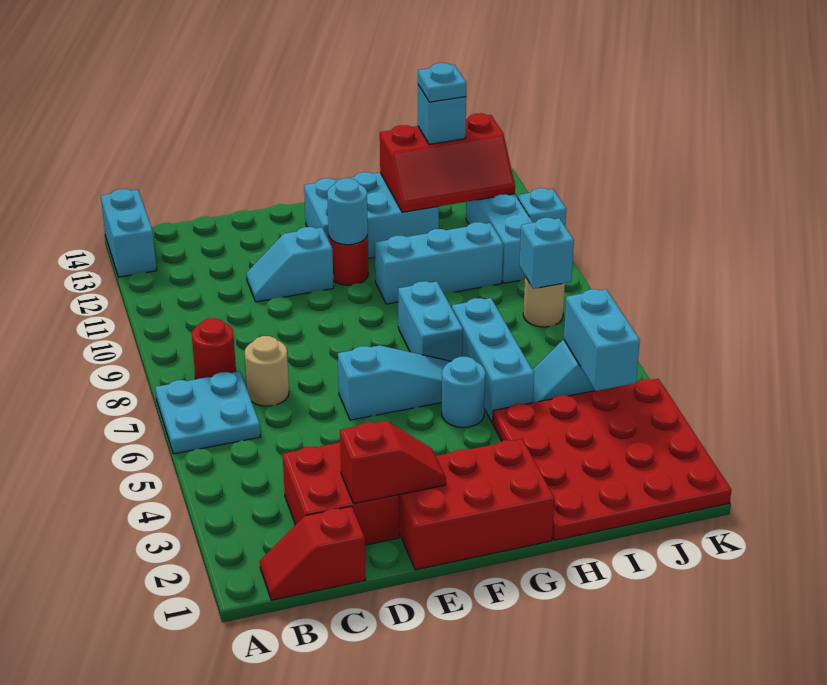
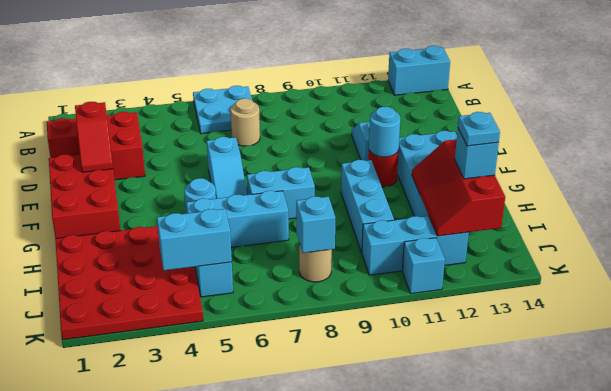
red round brick B8 level 1 -> none

